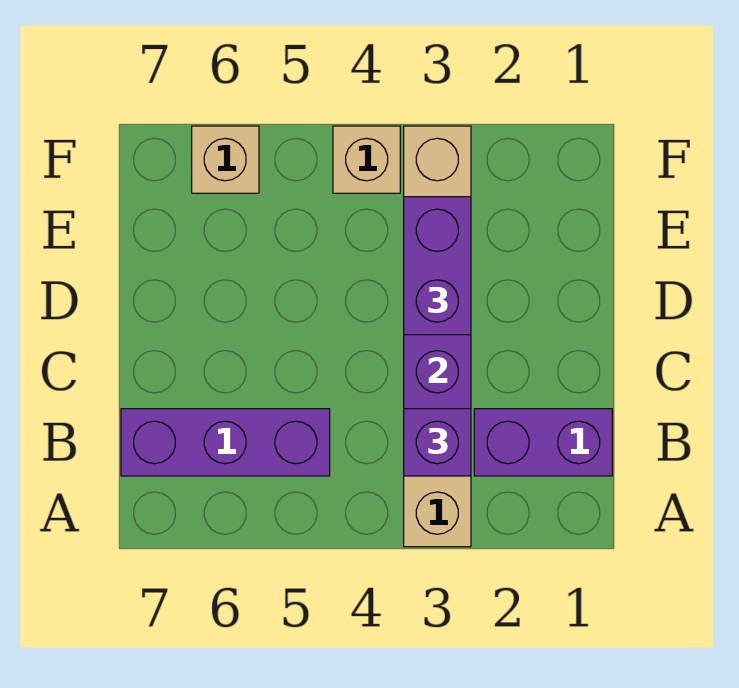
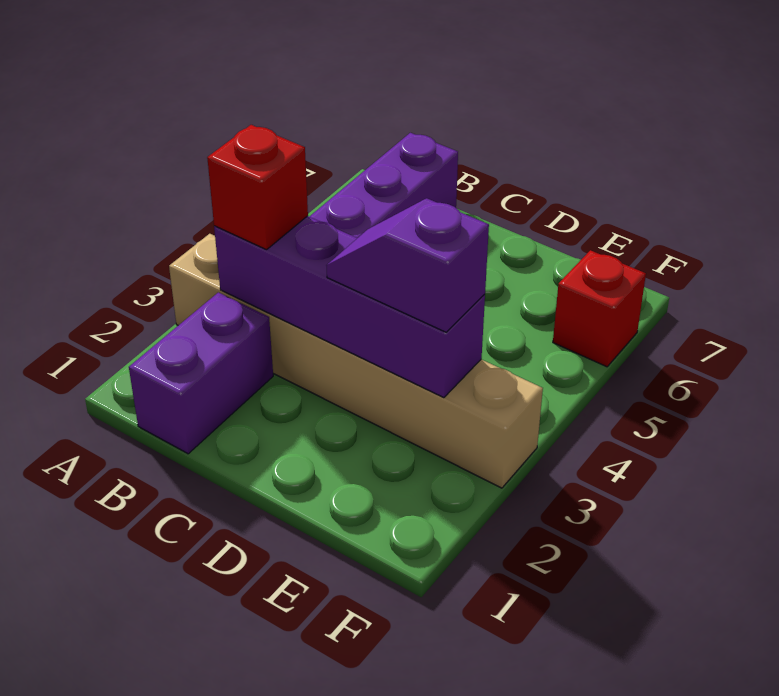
purple brick B3 level 3 -> red brick B3 level 3
purple brick D3:E3 level 3 -> purple slope D3:E3 level 3 top E
tan brick F4 level 1 -> none
tan brick F6 level 1 -> red brick F6 level 1

